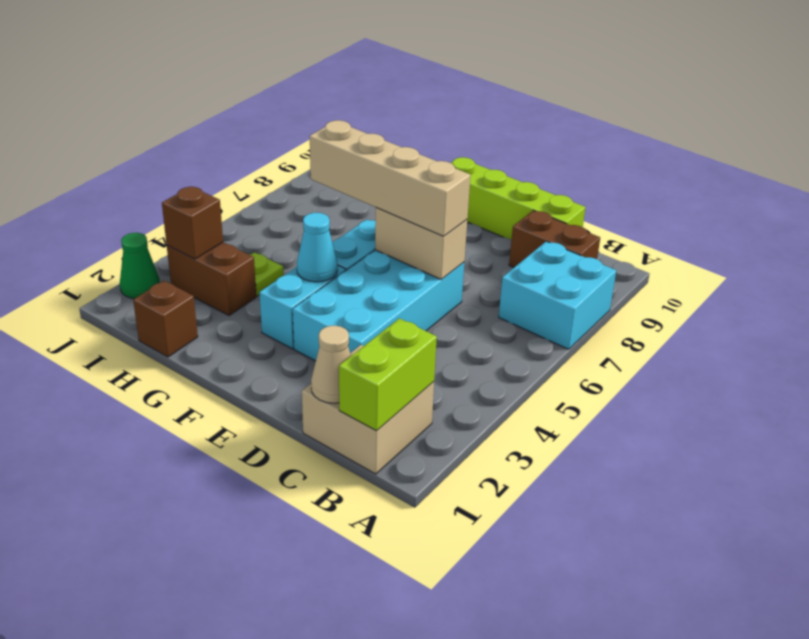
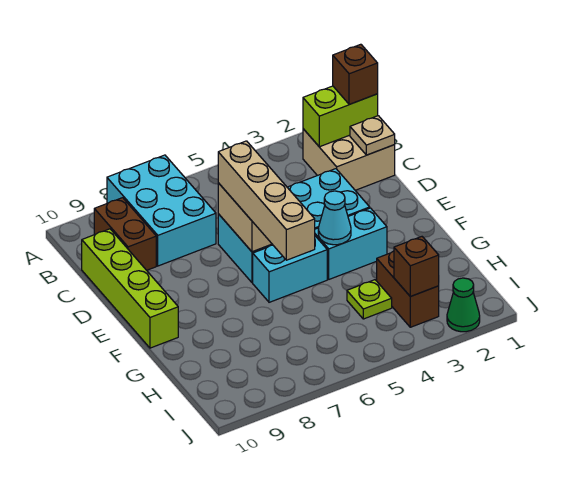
cyan brick A7:B8 level 1 -> cyan brick A7:C8 level 1
tan cone C1 level 2 -> tan plate C1 level 2
brown brick H1 level 1 -> brown brick B1 level 3

